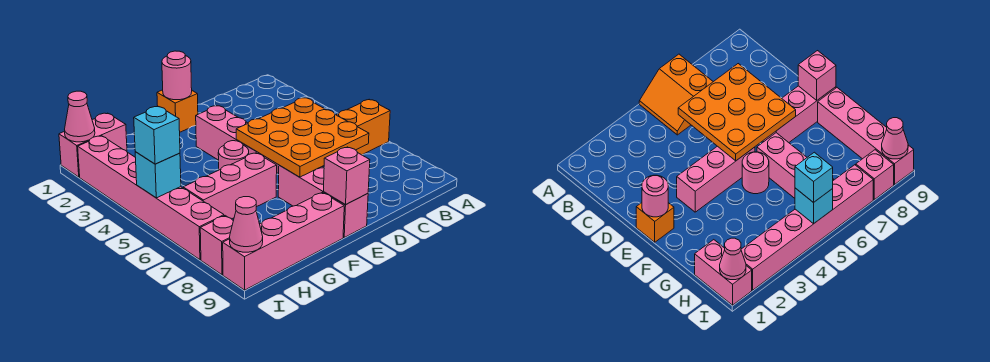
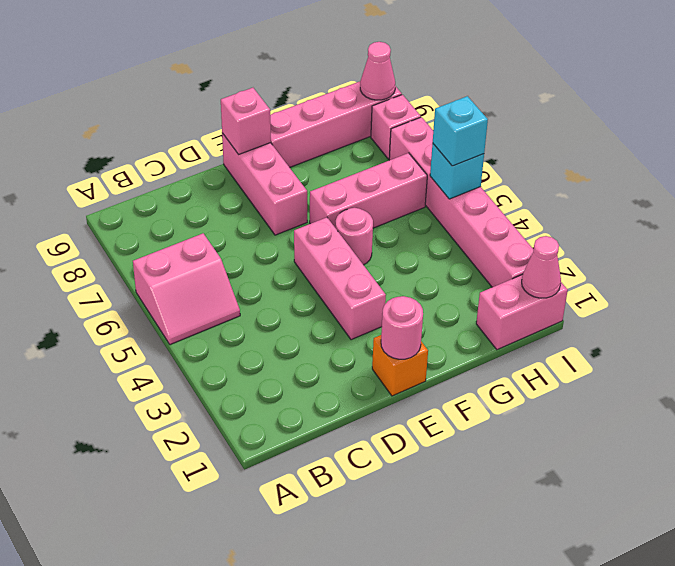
orange slope A5:B6 level 1 top 6 -> pink slope A5:B6 level 1 top 6
orange plate C5:E7 level 2 -> none

